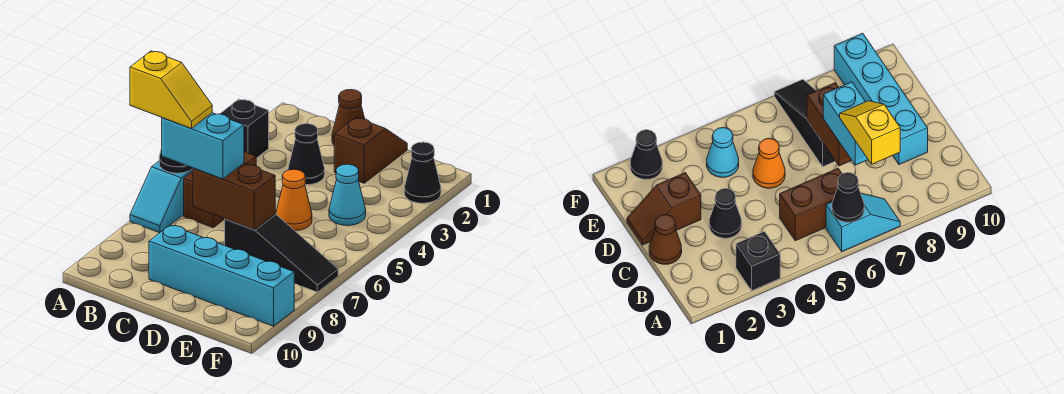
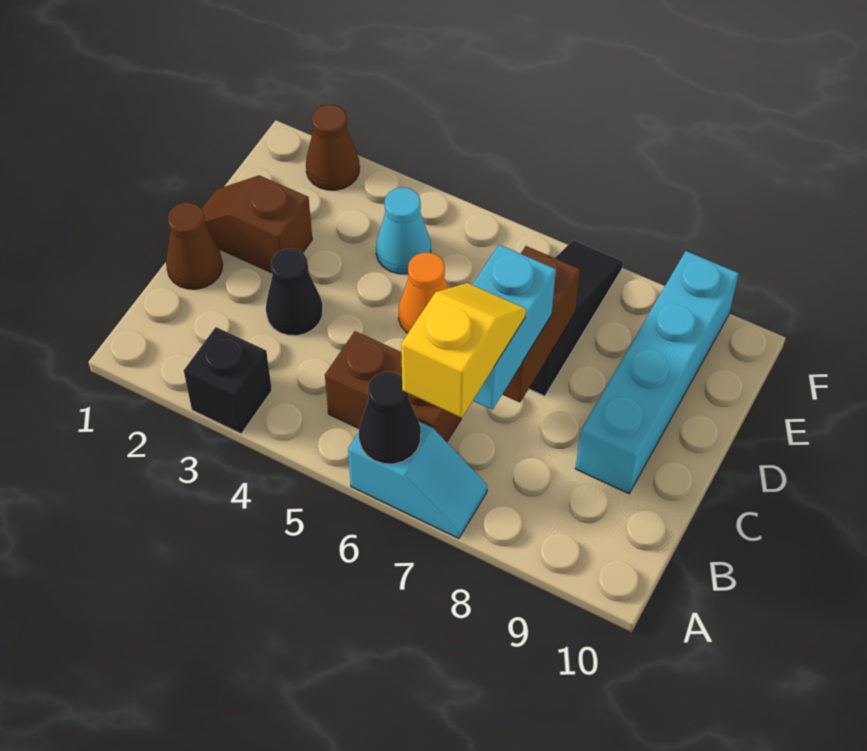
black cone F2 level 1 -> brown cone F2 level 1

